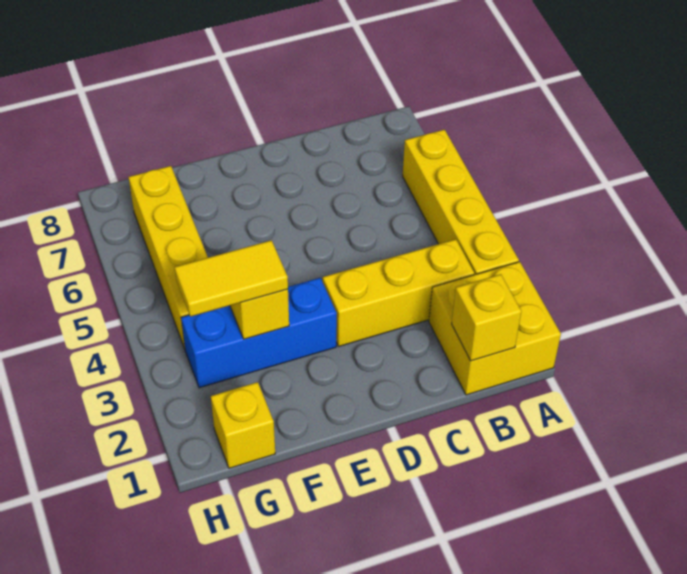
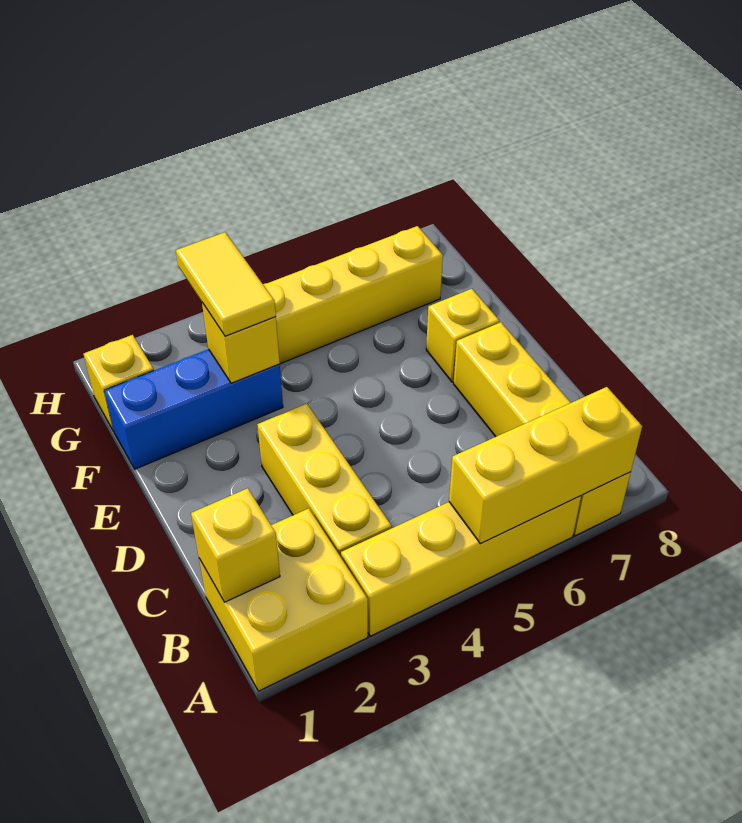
none -> yellow brick A5:A7 level 2
none -> yellow brick A7:D7 level 1
blue brick E3:G3 level 1 -> blue brick F1:F3 level 1
none -> yellow brick E7 level 1

